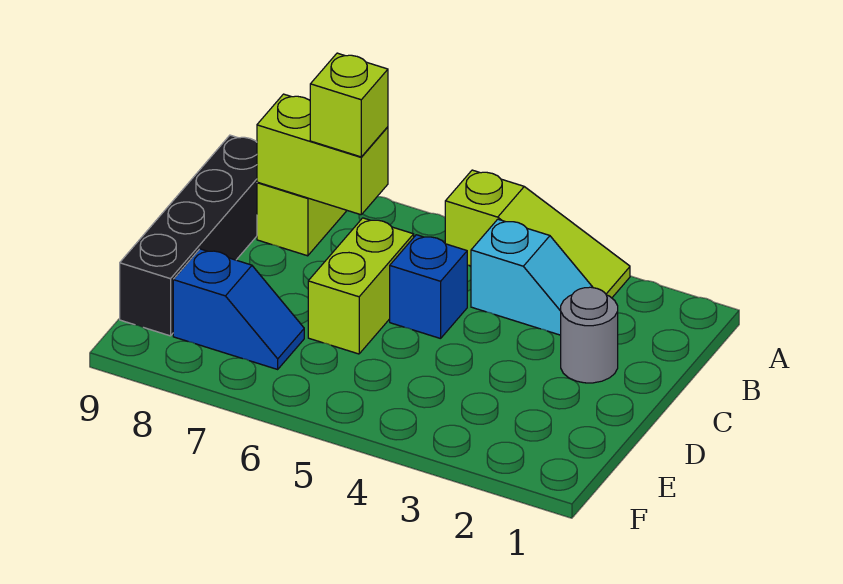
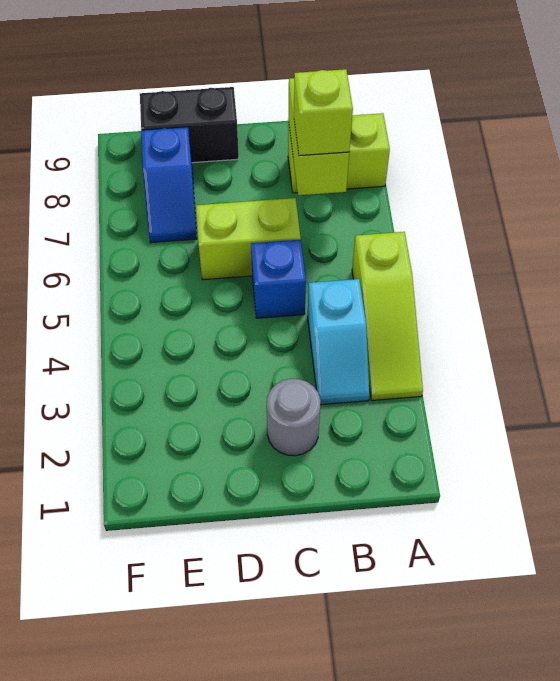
black brick B9:E9 level 1 -> black brick D9:E9 level 1

